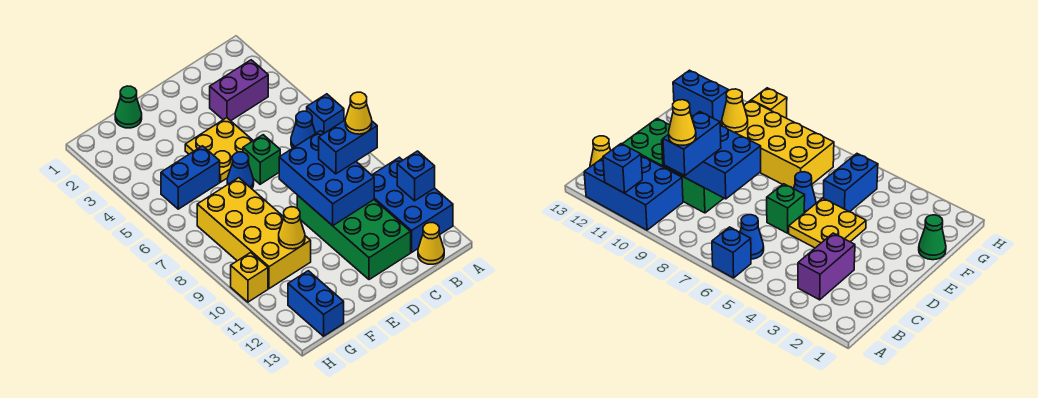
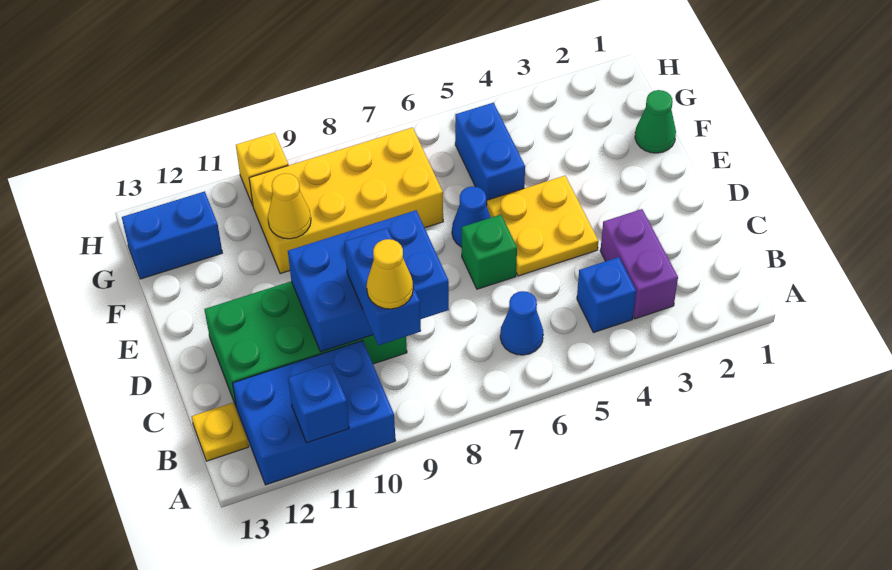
blue brick A6 level 1 -> blue brick B4 level 1
yellow cone B13 level 1 -> yellow plate B13 level 1

